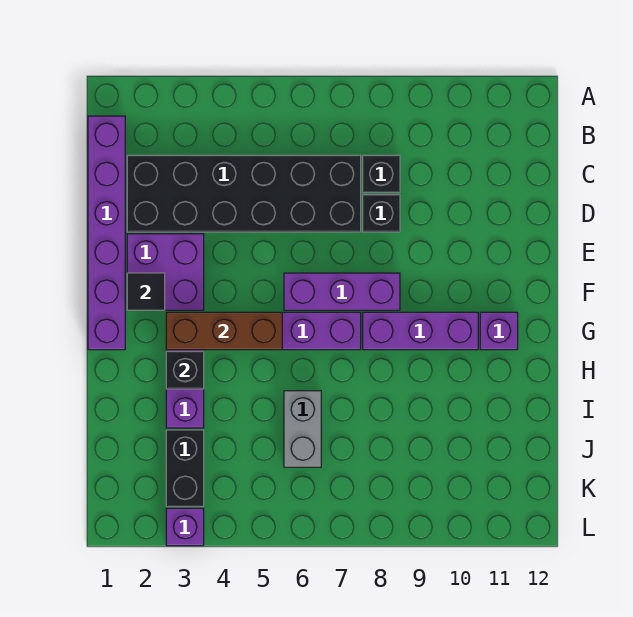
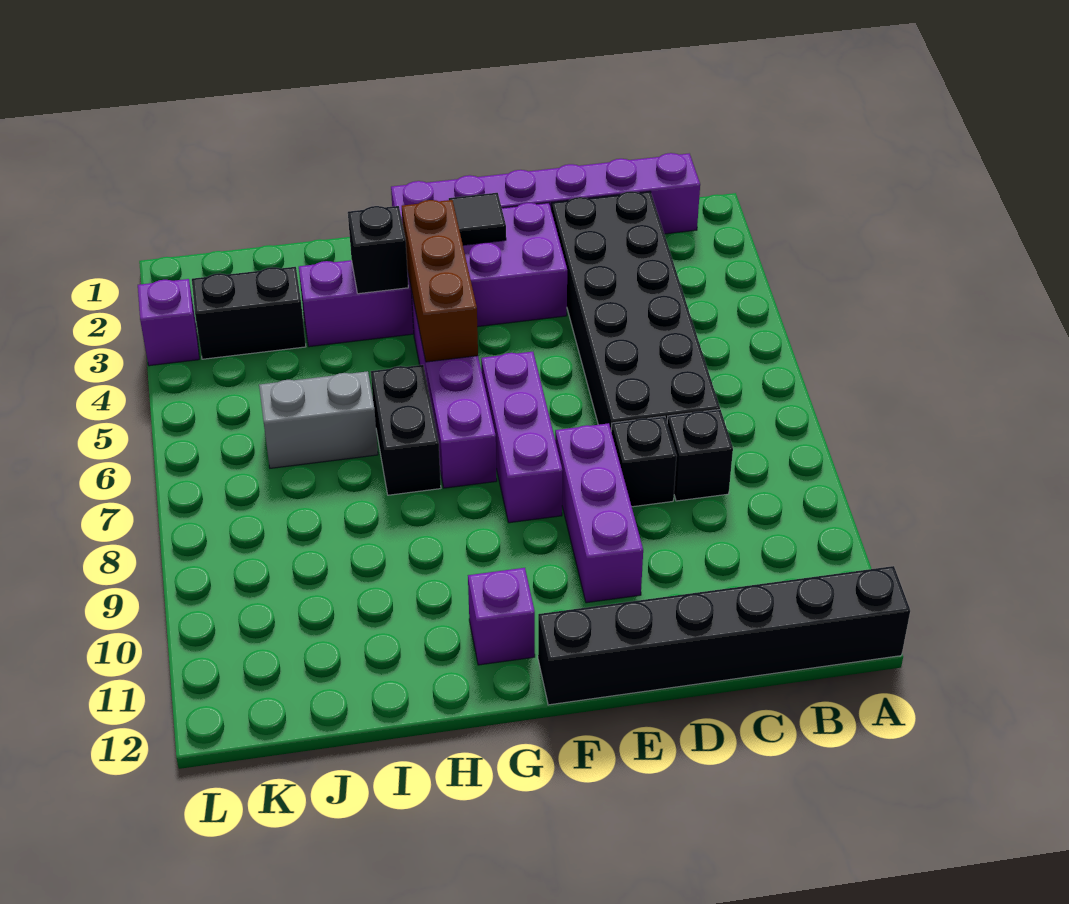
none -> black brick A12:F12 level 1
purple brick G8:G10 level 1 -> purple brick E8:E10 level 1
none -> black brick H6:H7 level 1

